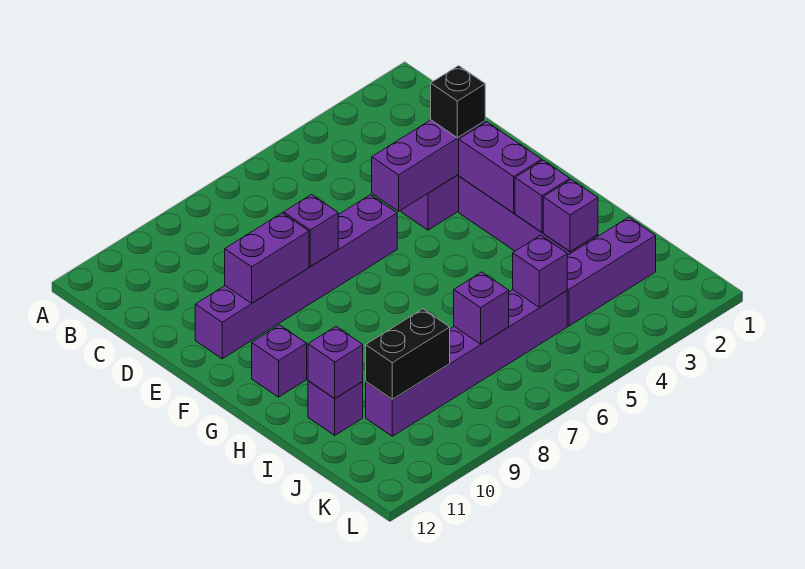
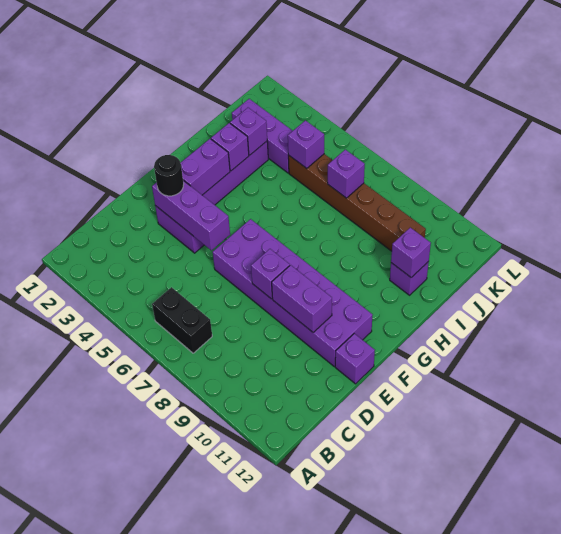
black brick E3 level 3 -> black round brick E3 level 3
purple brick E6:E11 level 1 -> purple brick E6:F11 level 1
purple brick G11 level 1 -> purple brick E12 level 1
purple brick J5:J10 level 1 -> brown brick J5:J10 level 1
black brick J9:J10 level 2 -> black brick B6:B7 level 1

